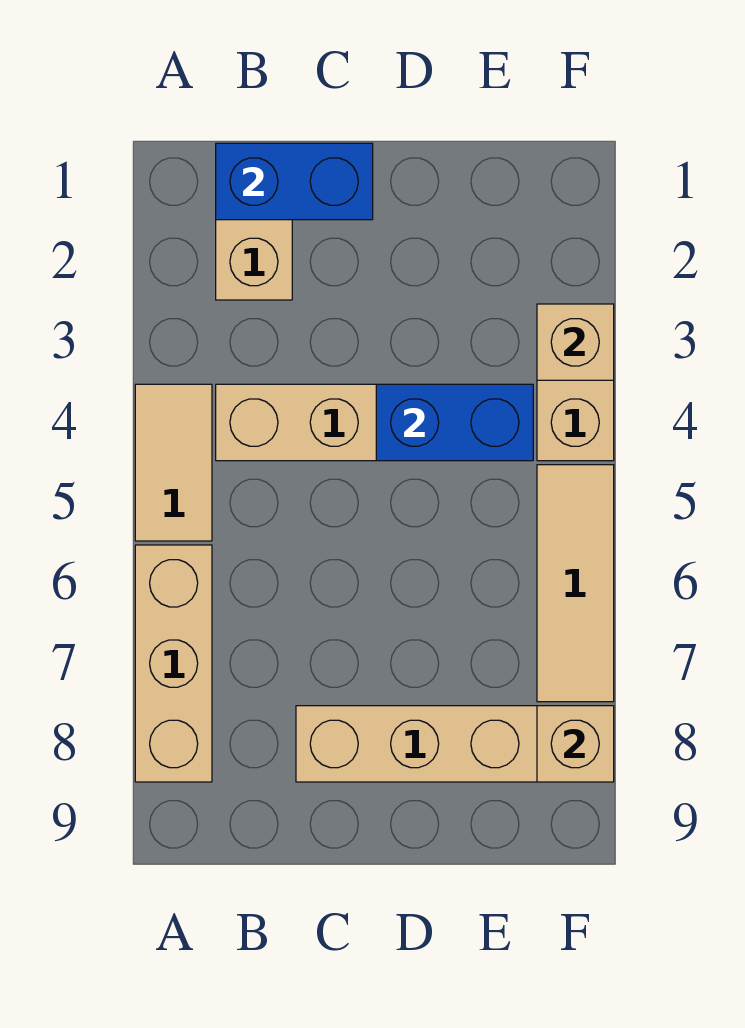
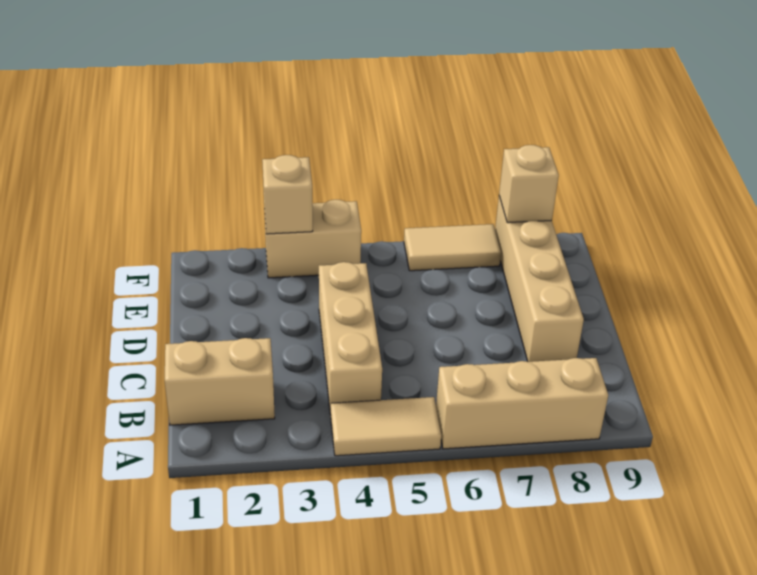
blue brick B1:C1 level 2 -> none
blue brick D4:E4 level 2 -> none
tan tile F5:F7 level 1 -> tan tile F6:F7 level 1

